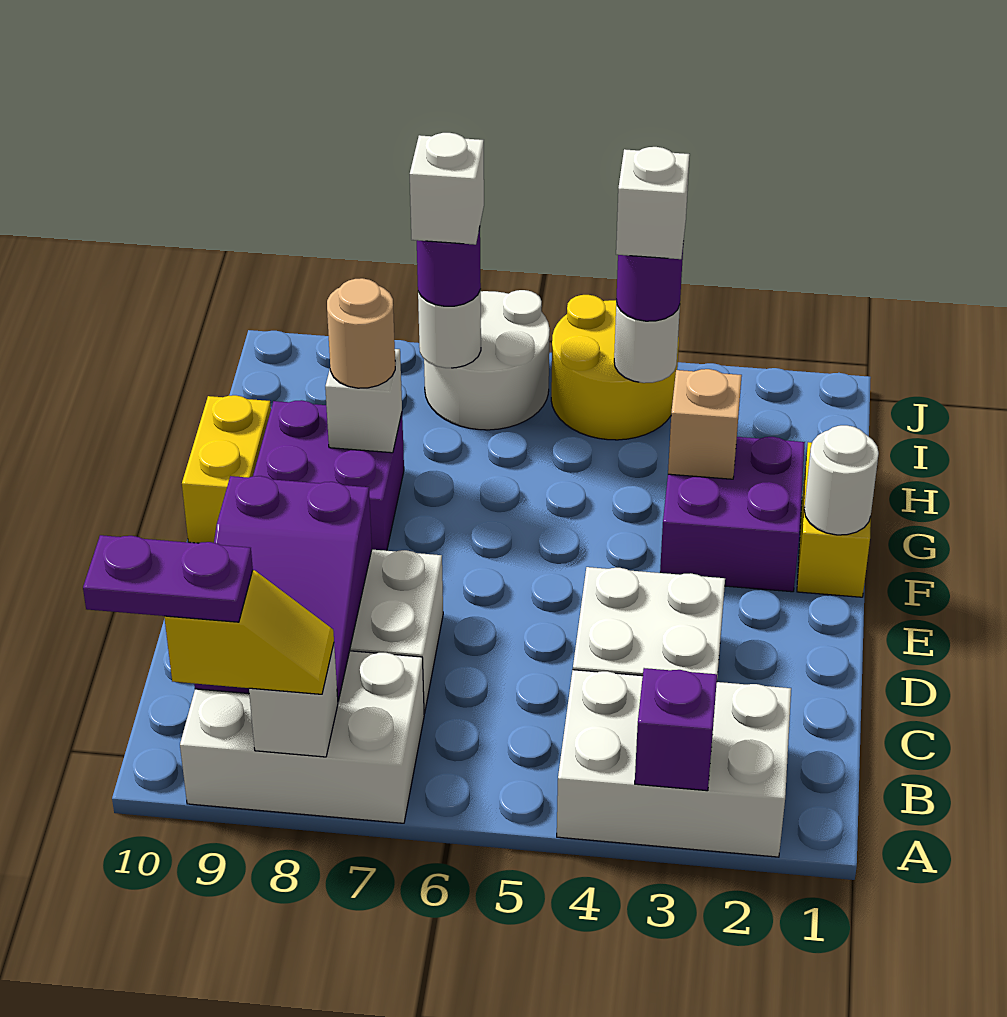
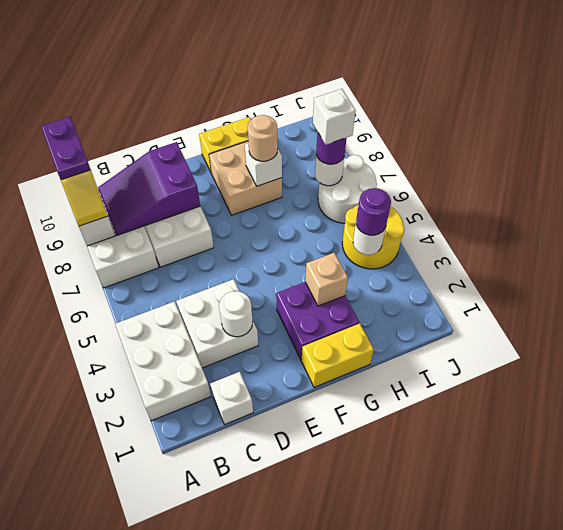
purple brick A3 level 2 -> none
white round brick F1 level 2 -> white round brick D3 level 2
purple brick F8:G9 level 1 -> tan brick F8:G9 level 1
white brick I4 level 4 -> white brick C1 level 1

